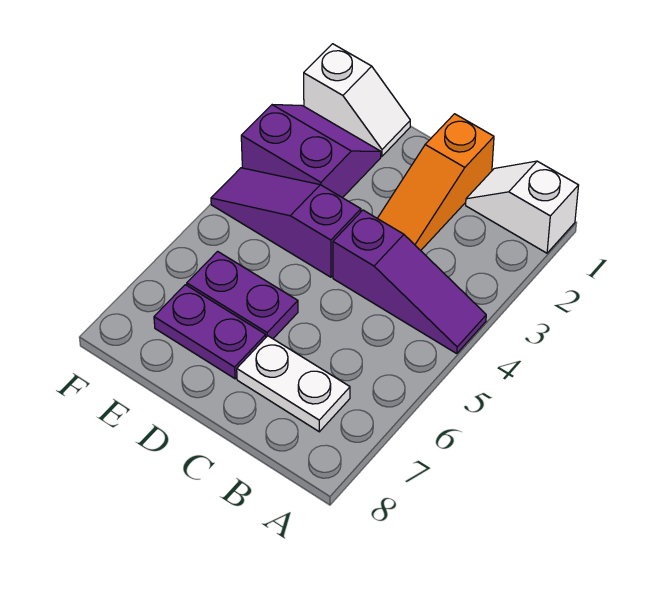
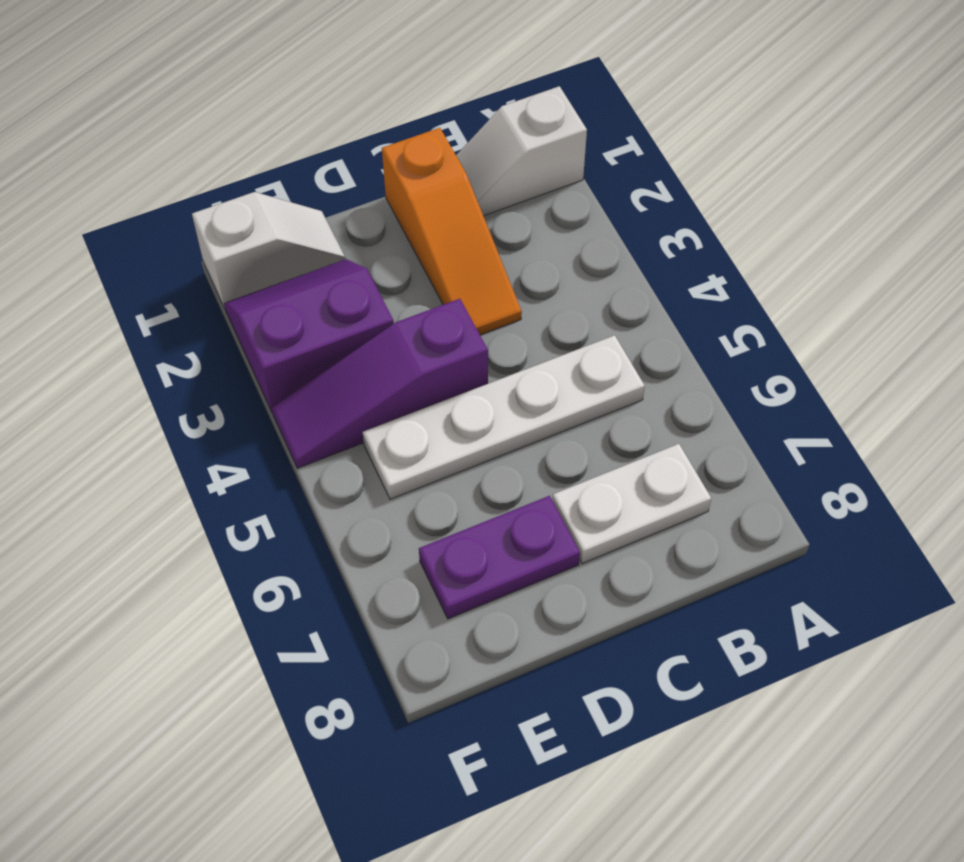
purple slope A4:C4 level 1 top C -> none
none -> white plate B5:E5 level 1
purple plate D6:E6 level 1 -> none

